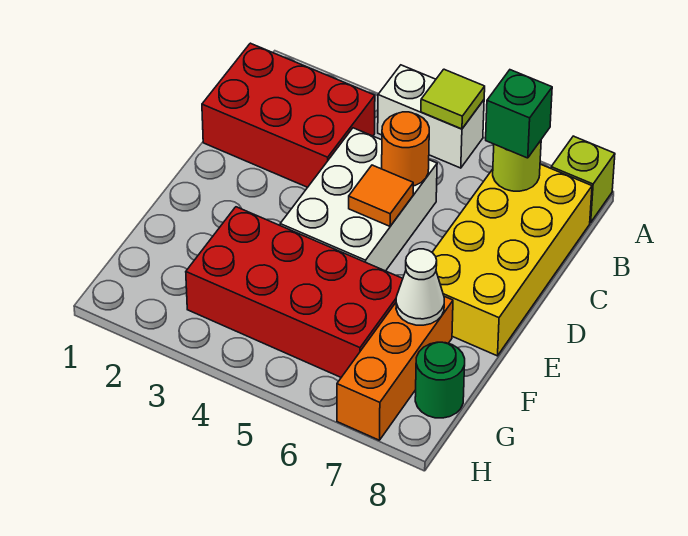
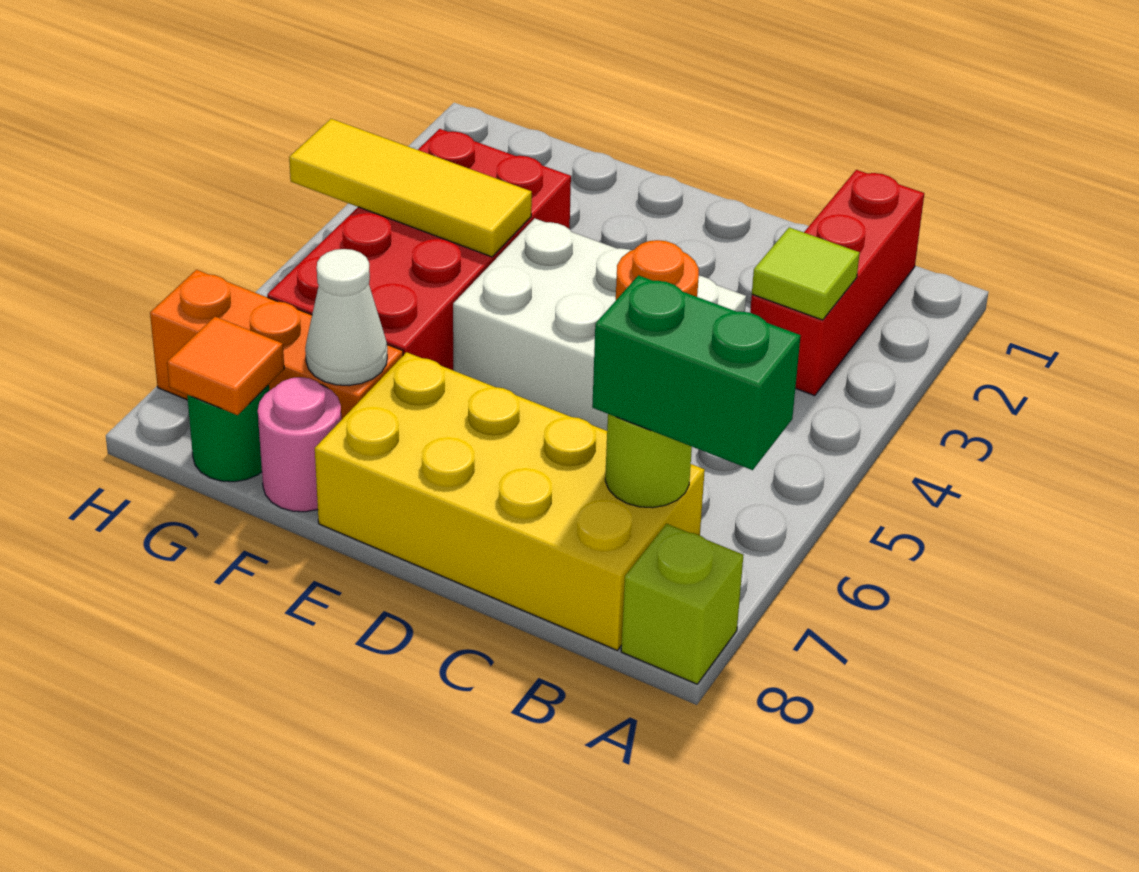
white brick A4:A5 level 1 -> none
lime tile A5 level 2 -> lime tile B3 level 2
red brick B1:C3 level 1 -> red brick B1:B3 level 1
green brick B7 level 3 -> green brick A7:B7 level 3
orange tile D5 level 2 -> orange tile G8 level 2
none -> yellow tile F4:H4 level 2
none -> pink round brick F8 level 1

